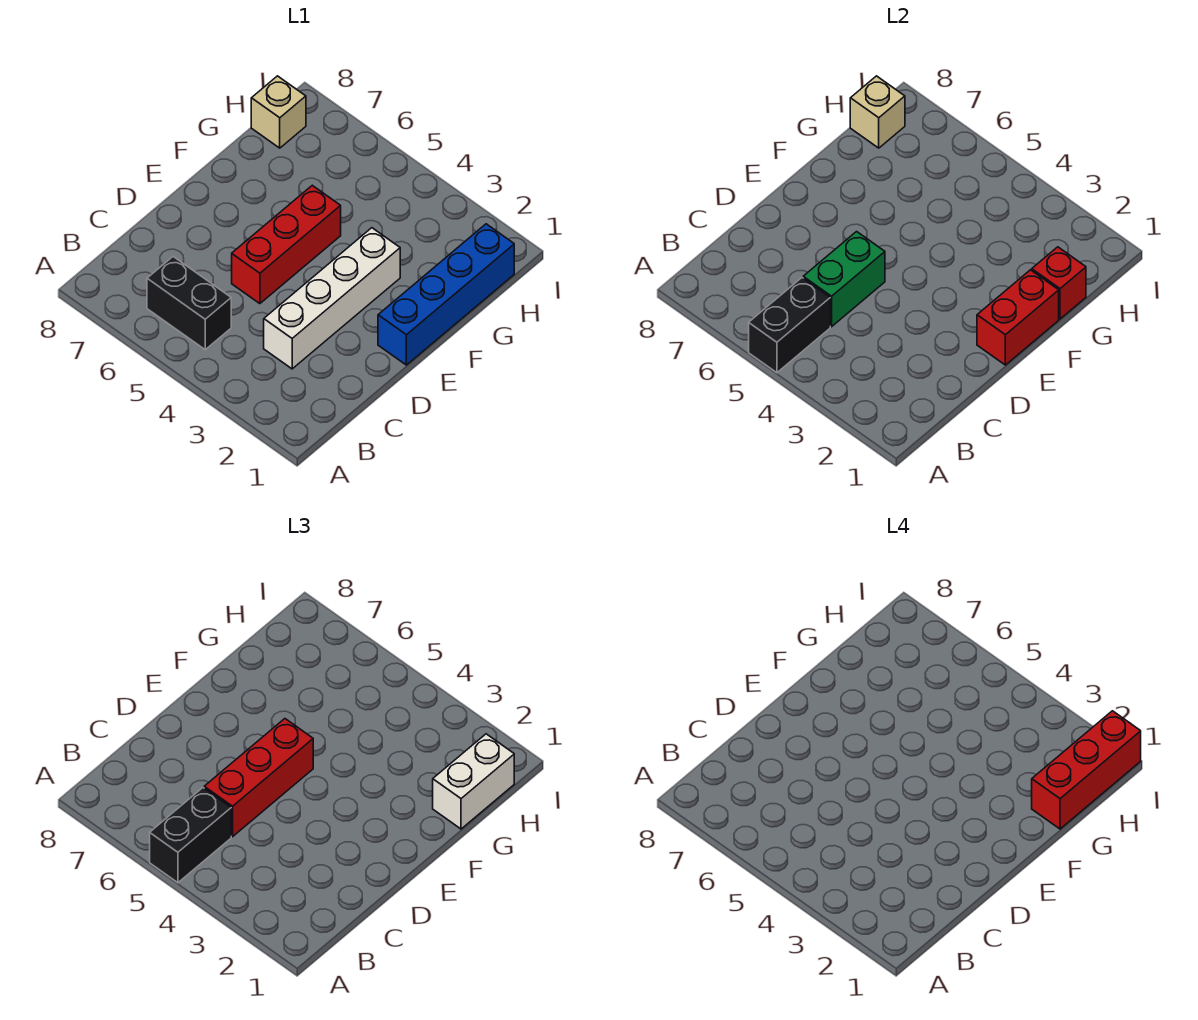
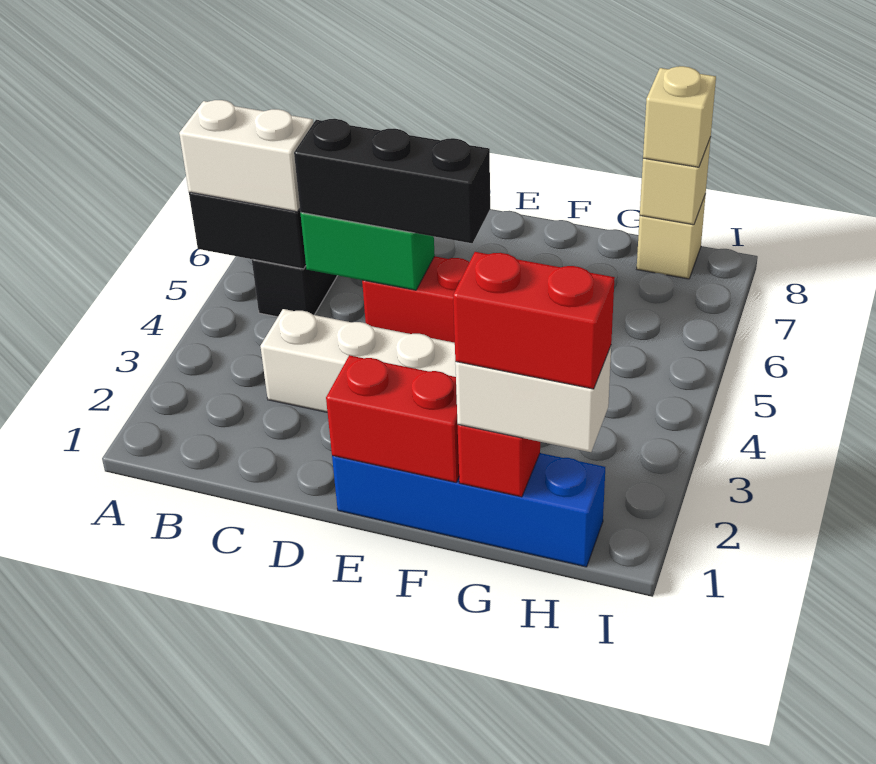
black brick A5:B5 level 3 -> white brick A5:B5 level 3
red brick C5:E5 level 3 -> black brick C5:E5 level 3
red brick G1:I1 level 4 -> red brick G1:H1 level 4
none -> tan brick H8 level 3

